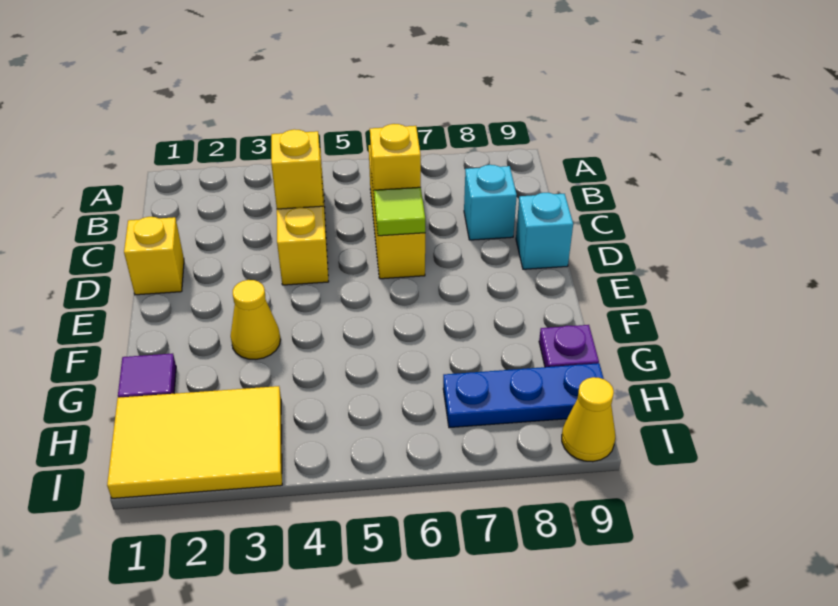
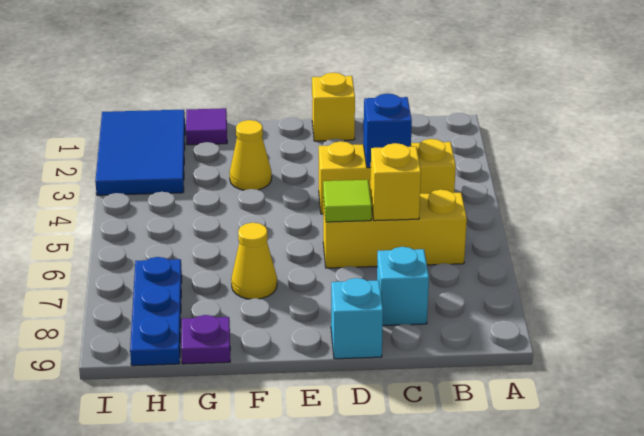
yellow brick C4 level 2 -> blue brick C4 level 2
yellow tile H1:I3 level 1 -> blue tile H1:I3 level 1
yellow cone I9 level 1 -> yellow cone F7 level 1

